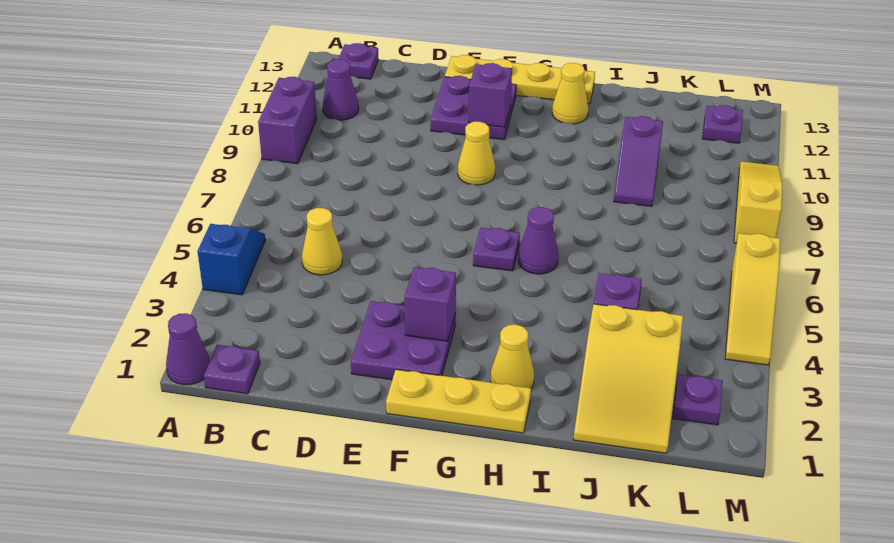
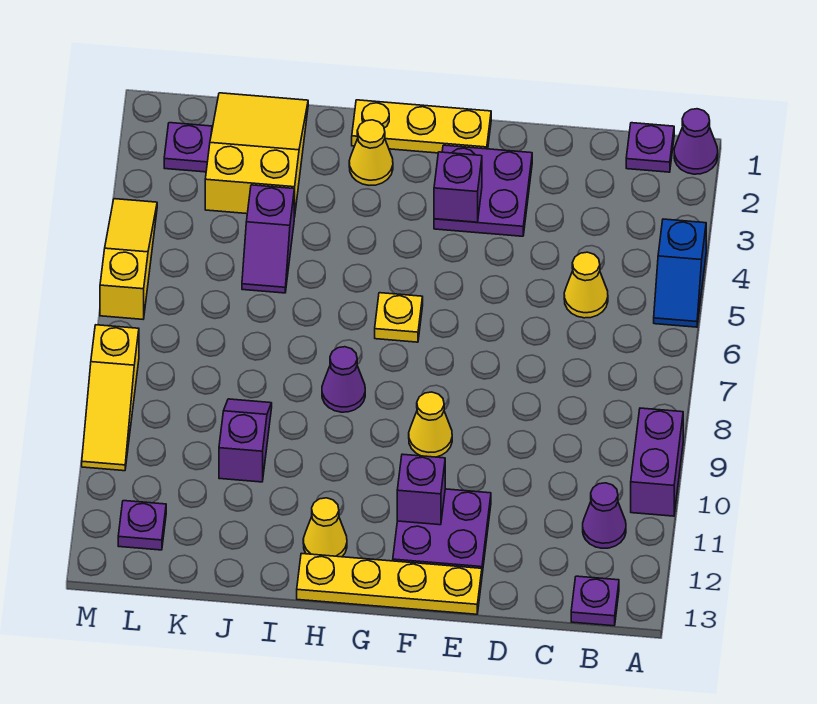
purple plate G6 level 1 -> yellow plate G6 level 1
purple cone H6 level 1 -> purple cone H8 level 1

